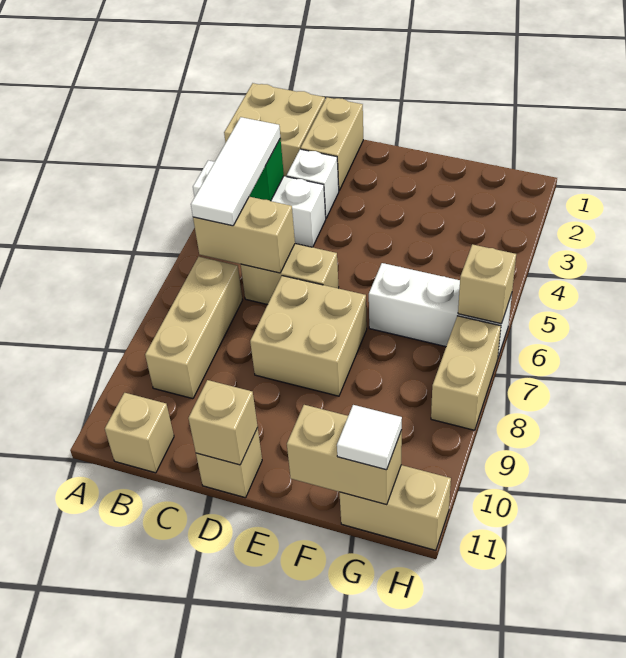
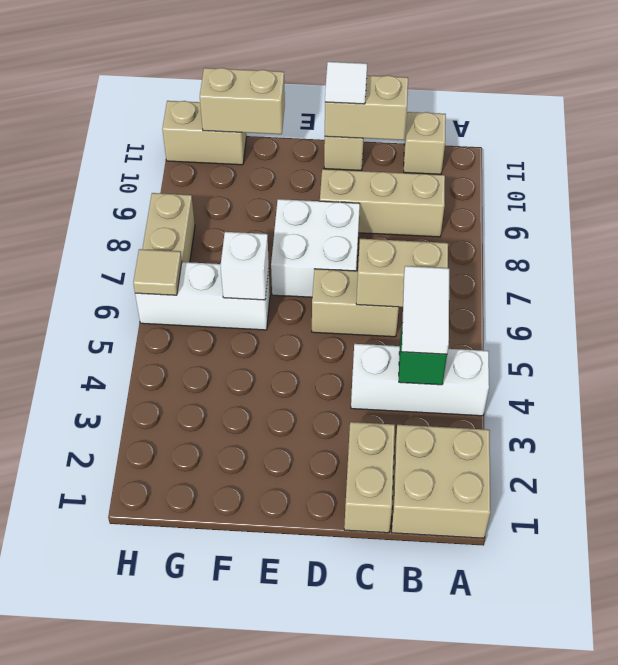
white tile B4:B6 level 3 -> white tile B4:B5 level 3
tan brick B7:B9 level 1 -> tan brick B9:D9 level 1
white brick C3 level 1 -> white brick F6 level 2
tan brick D7:E8 level 1 -> white brick D7:E8 level 1
tan brick D11 level 2 -> tan brick C11:D11 level 2
white tile G11 level 3 -> white tile D11 level 3
tan brick H6 level 2 -> tan tile H6 level 2

